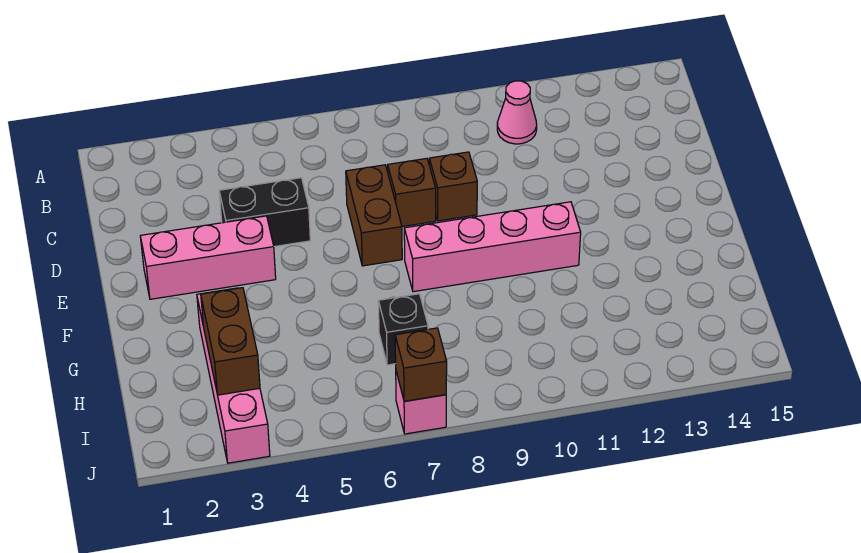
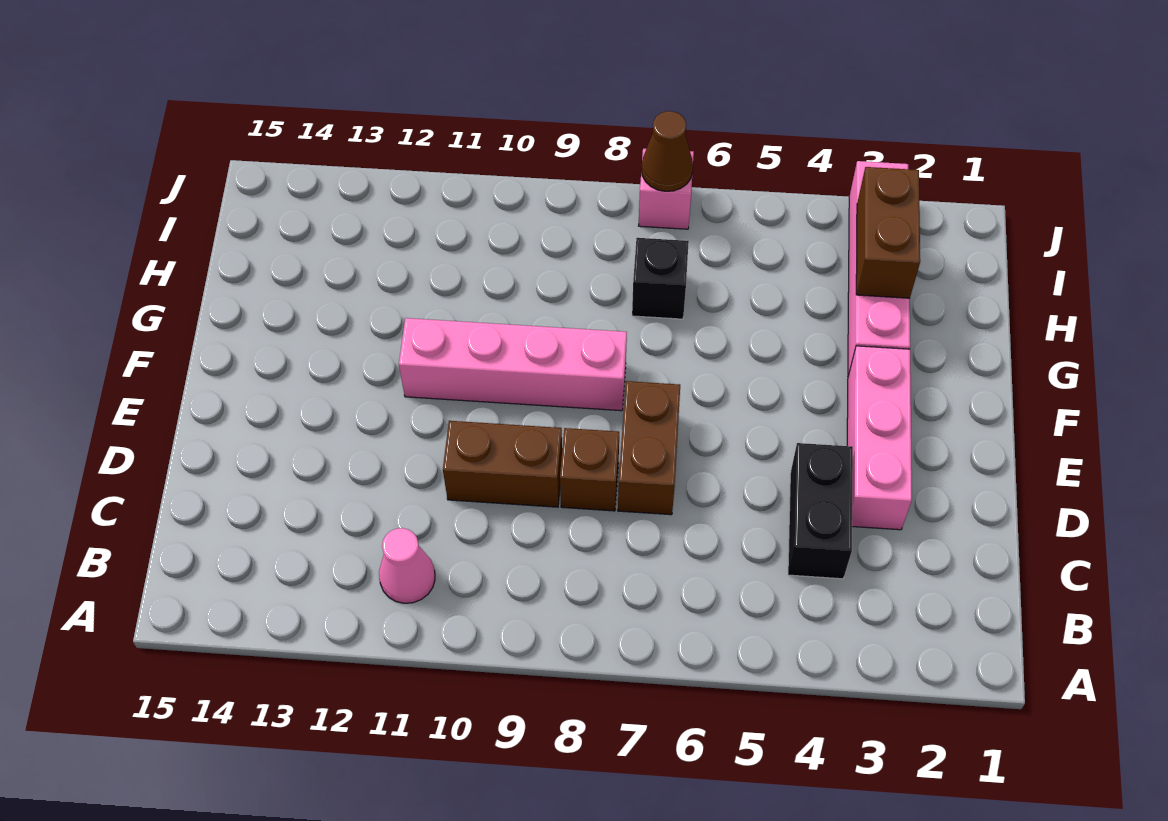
black brick D4:D5 level 1 -> black brick C4:D4 level 1
brown brick D9 level 1 -> brown brick D9:D10 level 1
pink brick E2:E4 level 1 -> pink brick D3:F3 level 1
brown brick J7 level 2 -> brown cone J7 level 2

